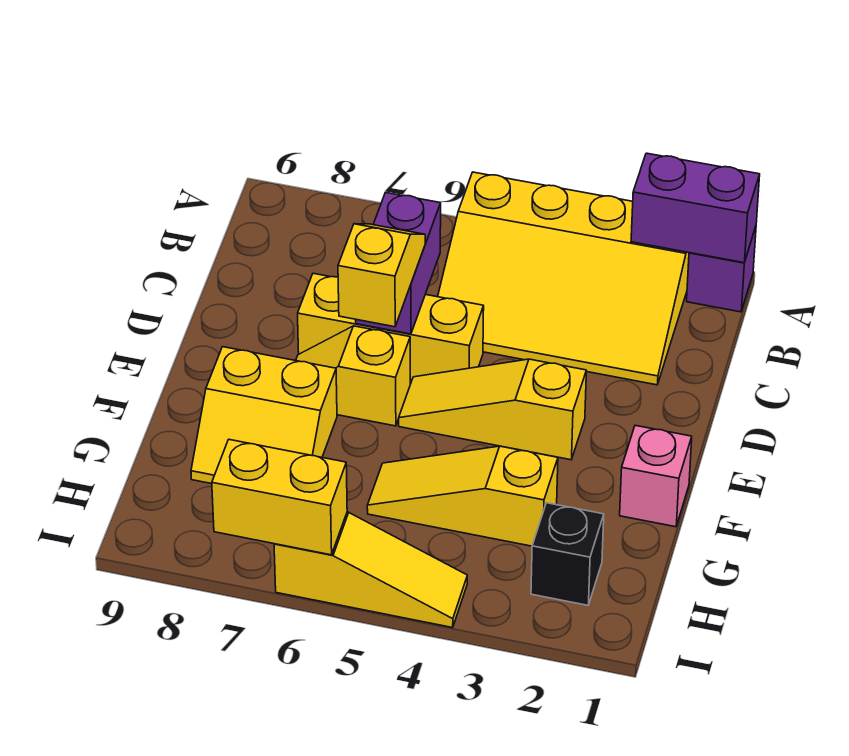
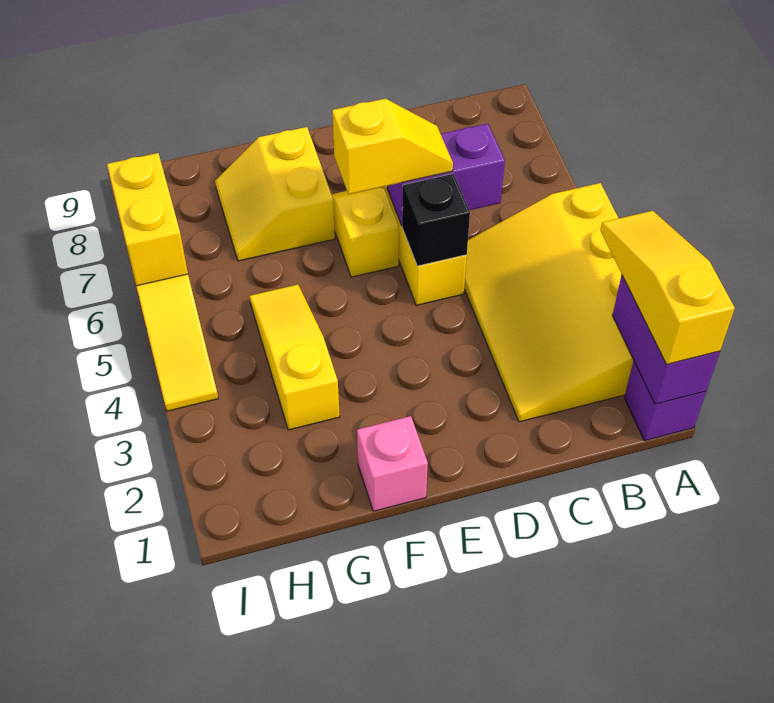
yellow slope E3:E5 level 1 top 3 -> yellow slope A1:A3 level 3 top 1
black brick H2 level 1 -> black brick D5 level 2

